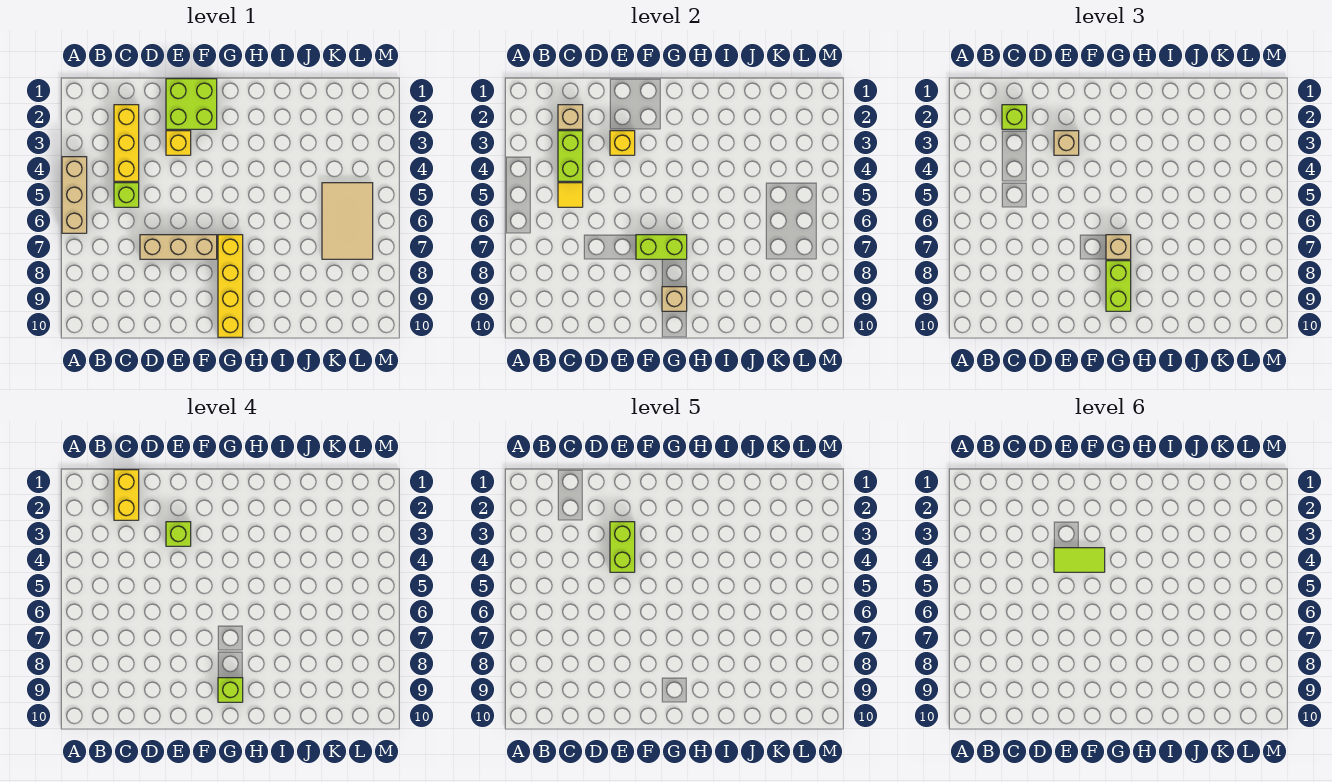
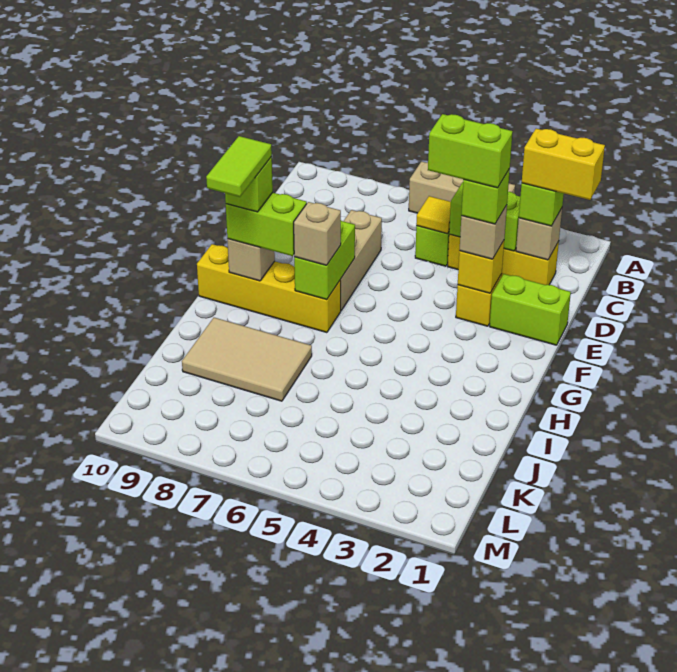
lime brick E1:F2 level 1 -> lime brick E1:E2 level 1
lime tile E4:F4 level 6 -> lime tile G9:H9 level 5
tan tile K5:L7 level 1 -> tan tile I7:J9 level 1

